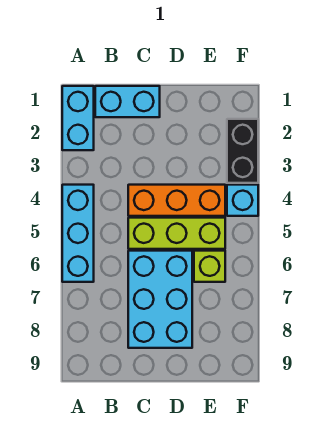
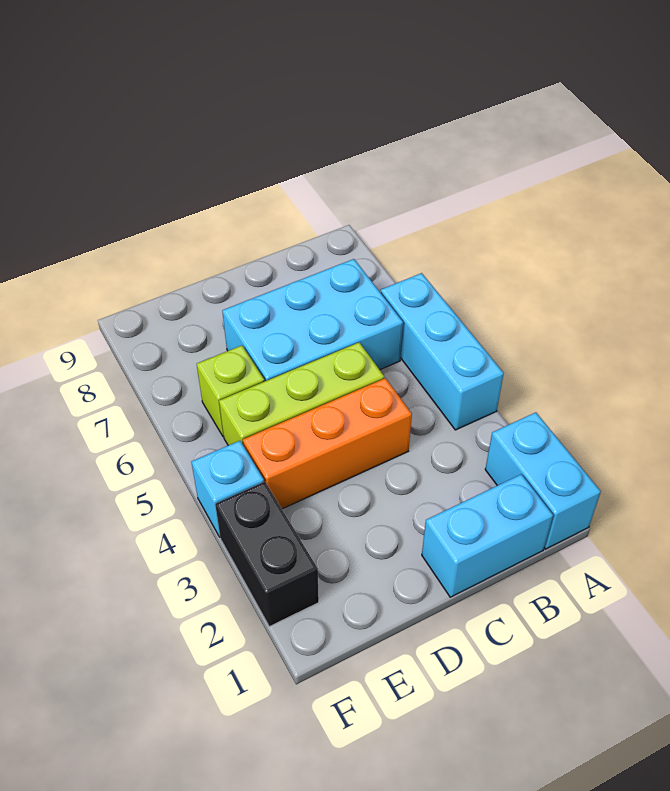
cyan brick C6:D8 level 1 -> cyan brick B6:D7 level 1

